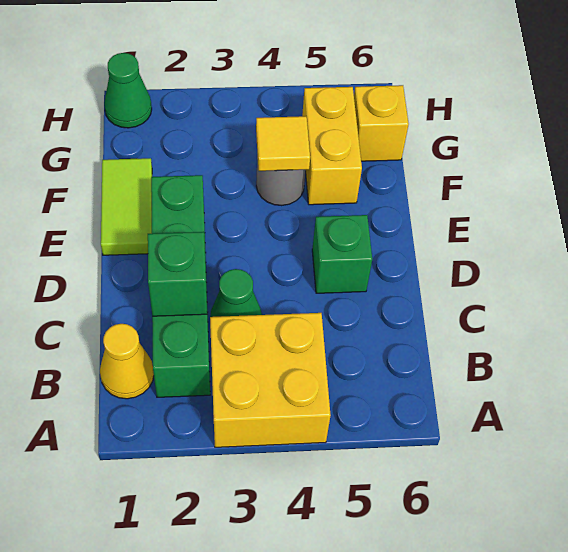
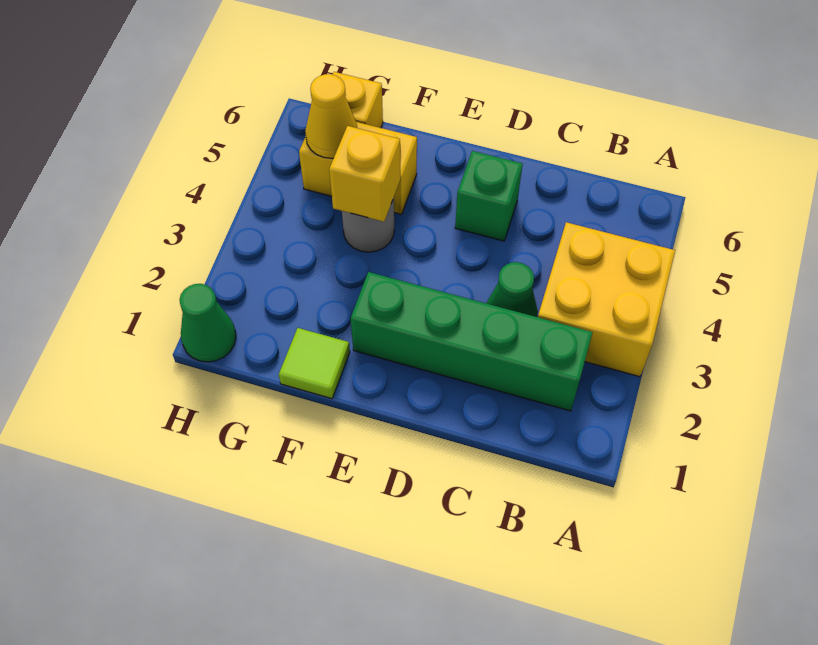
yellow cone B1 level 1 -> yellow cone G5 level 2
green brick C2 level 2 -> none
lime tile E1:F1 level 1 -> lime tile F1 level 1
yellow tile F4 level 2 -> yellow brick F4 level 2

